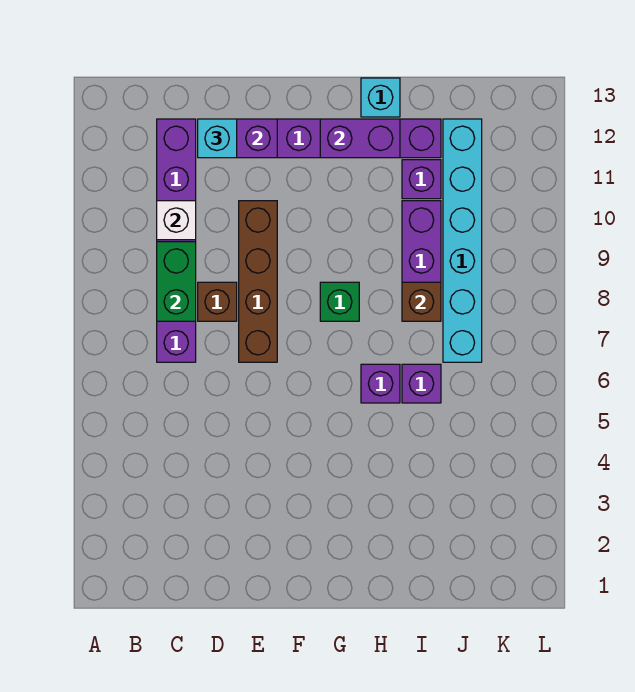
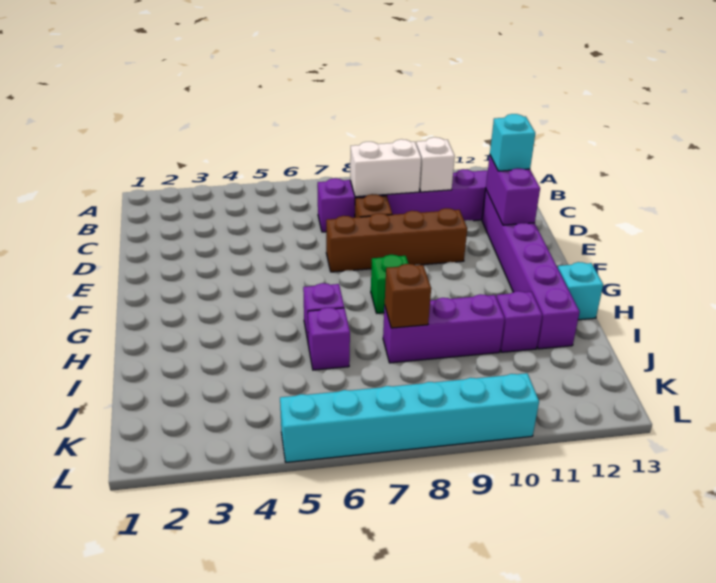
green brick C8:C9 level 2 -> white brick C8:C9 level 2
purple brick G12:H12 level 2 -> none
cyan brick J7:J12 level 1 -> cyan brick L5:L10 level 1

